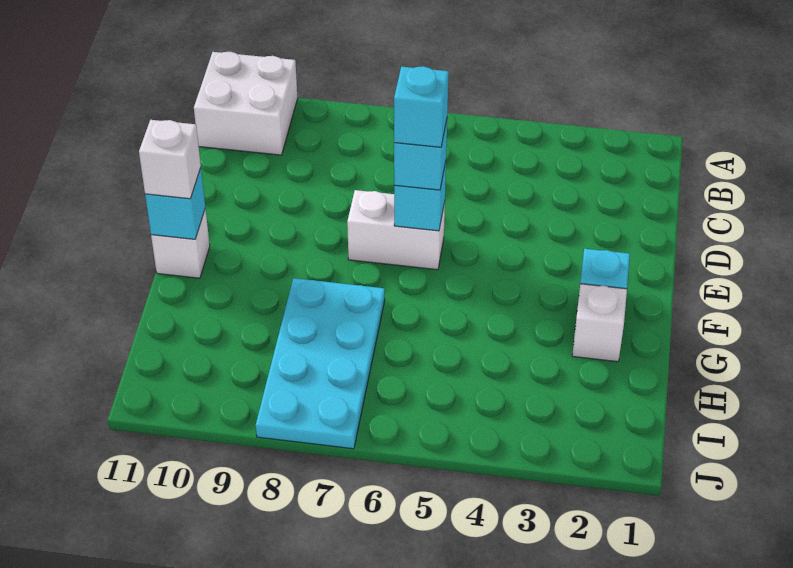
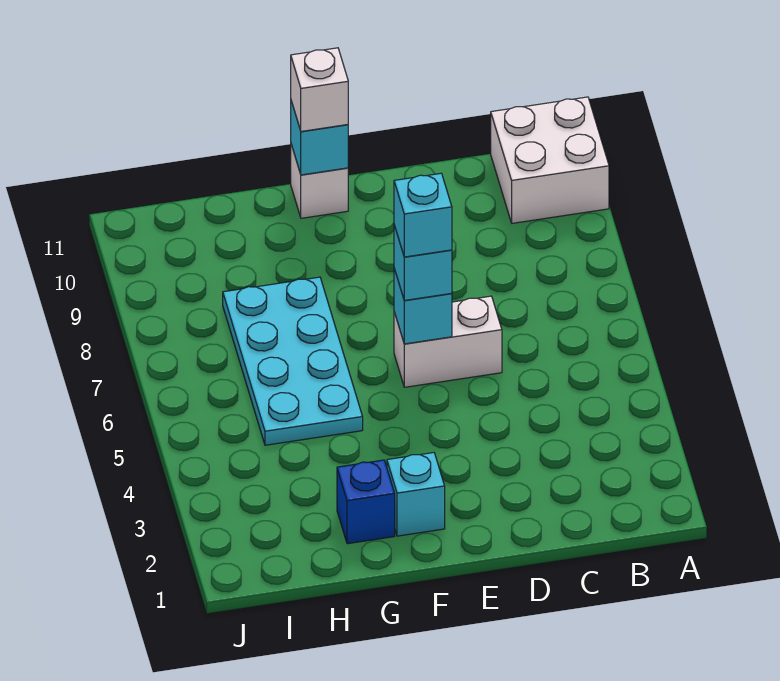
white brick E6:E7 level 1 -> white brick D6:E6 level 1
white brick G2 level 1 -> blue brick G2 level 1
cyan plate G7:J8 level 1 -> cyan plate G5:H8 level 1

